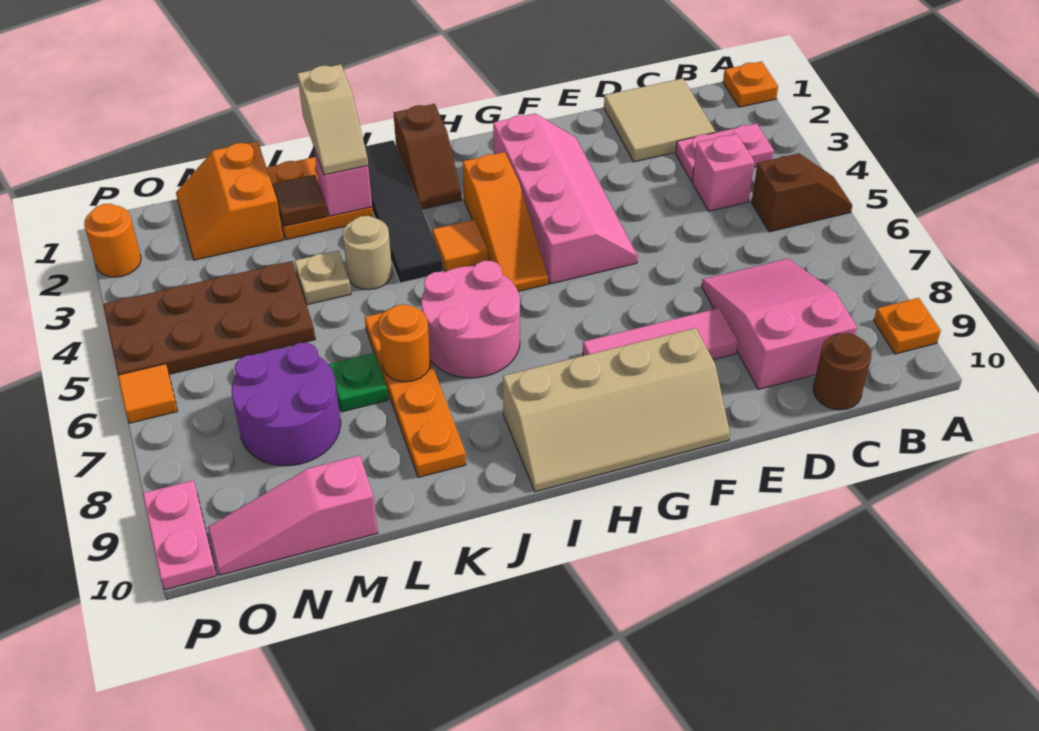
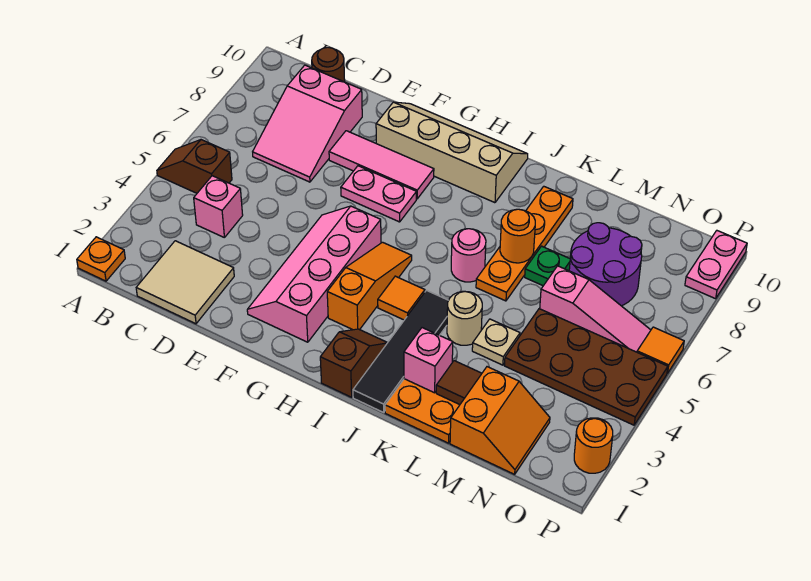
orange plate A9 level 1 -> none
pink plate B3:C3 level 1 -> pink plate F7:G7 level 1
pink round brick I6:J7 level 1 -> pink round brick J6 level 1
tan slope K1:K2 level 3 top 1 -> none
pink slope M10:O10 level 1 top M -> pink slope M6:O6 level 1 top M

